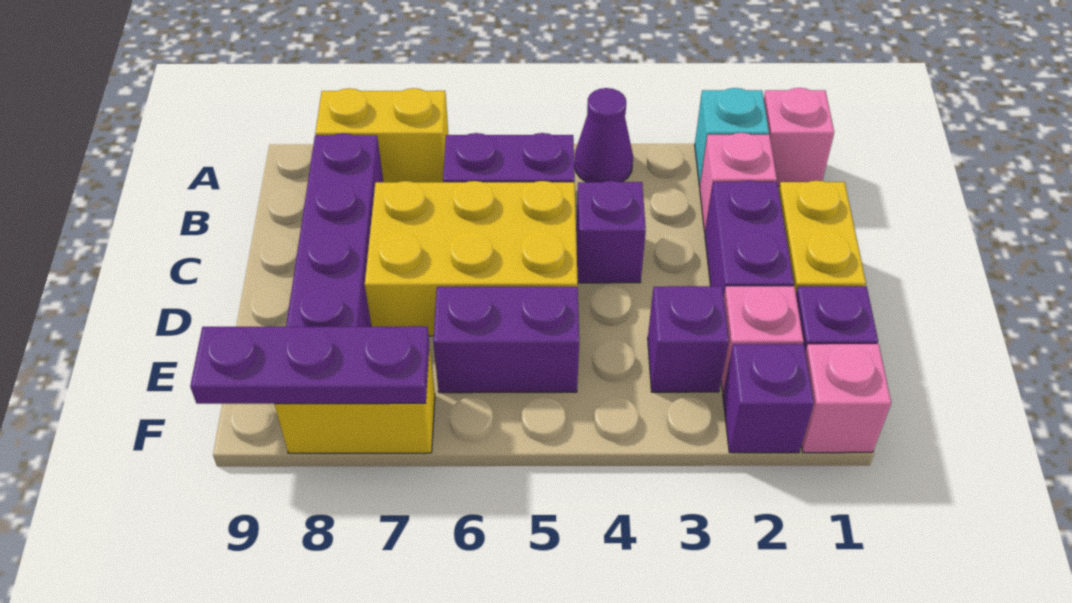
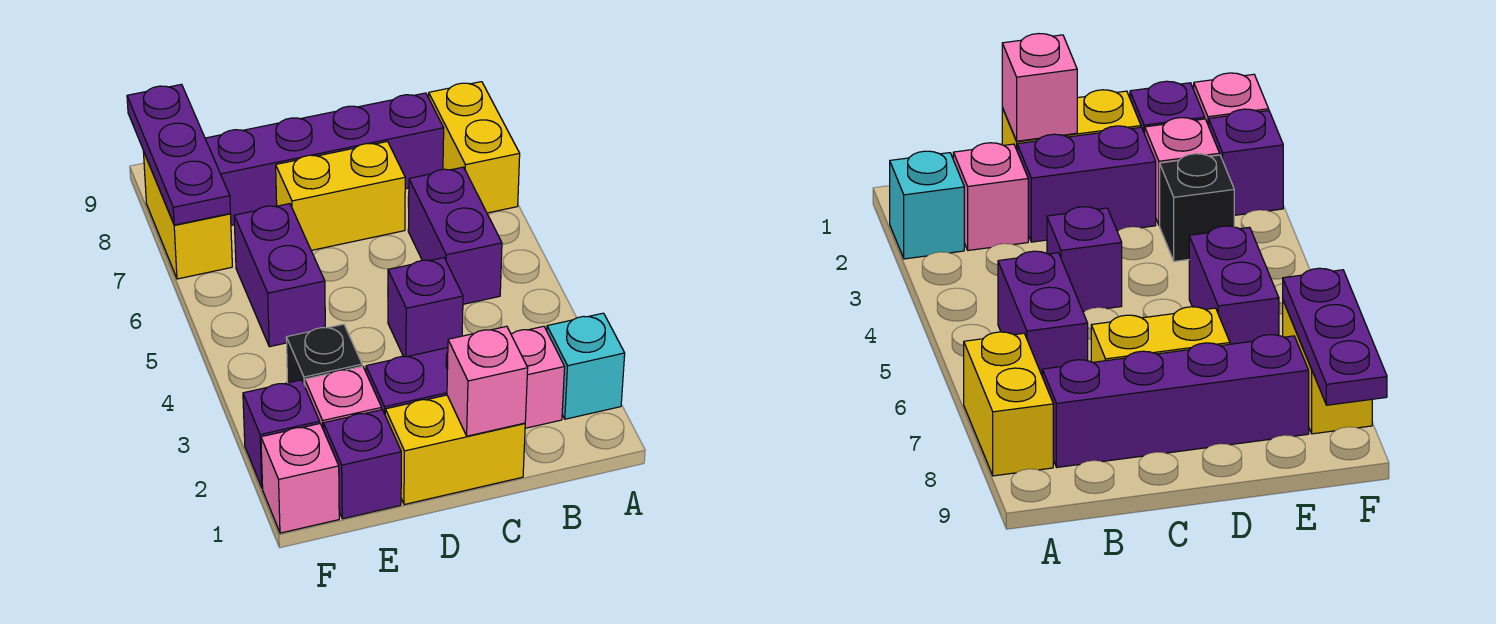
pink brick A1 level 1 -> pink brick C1 level 2
purple cone A4 level 1 -> none
yellow brick C5:D7 level 1 -> yellow brick C7:D7 level 1
purple brick E3 level 1 -> black brick E3 level 1

